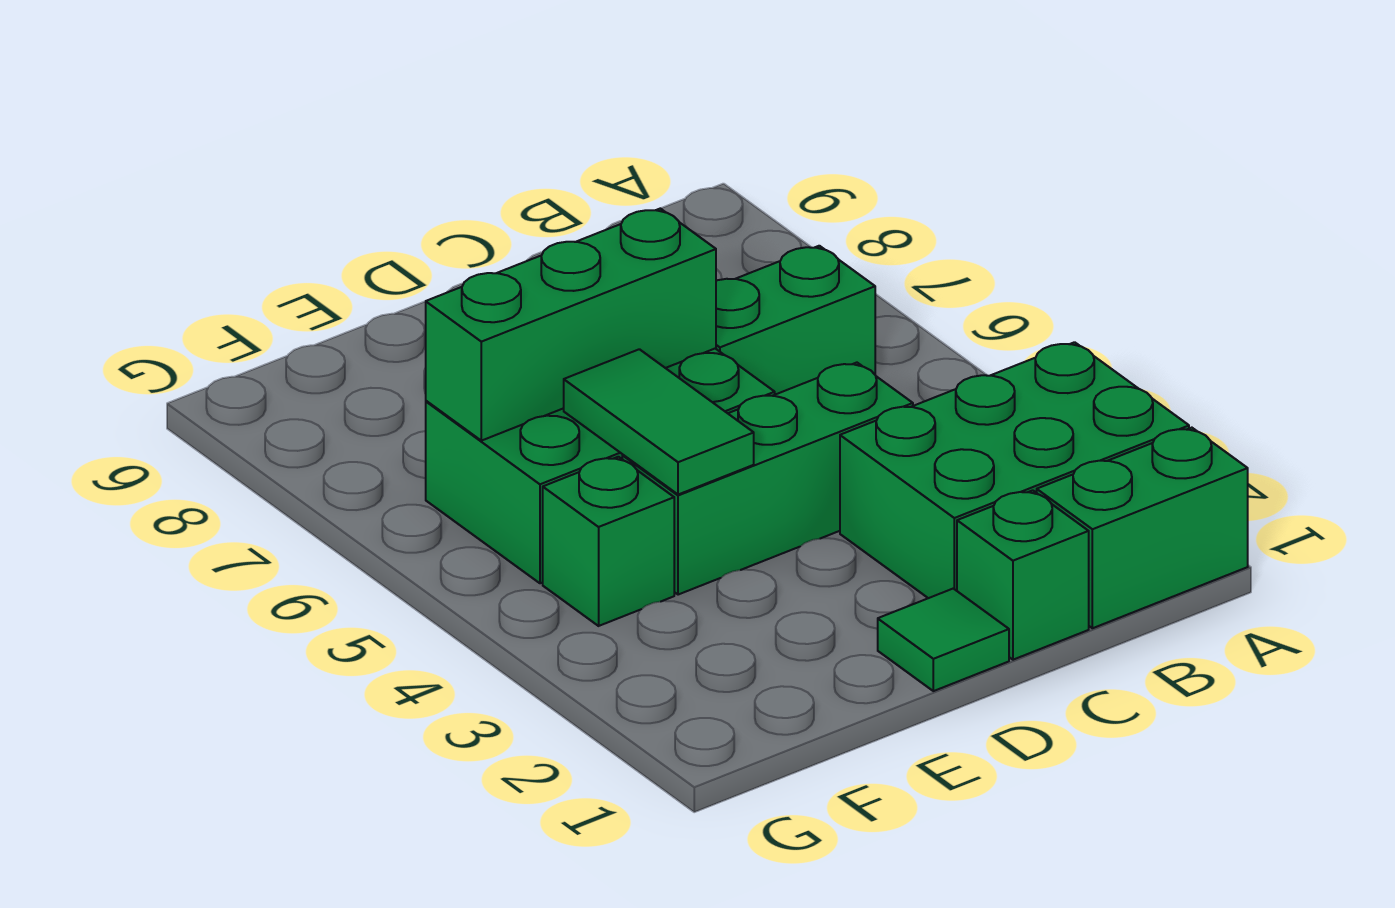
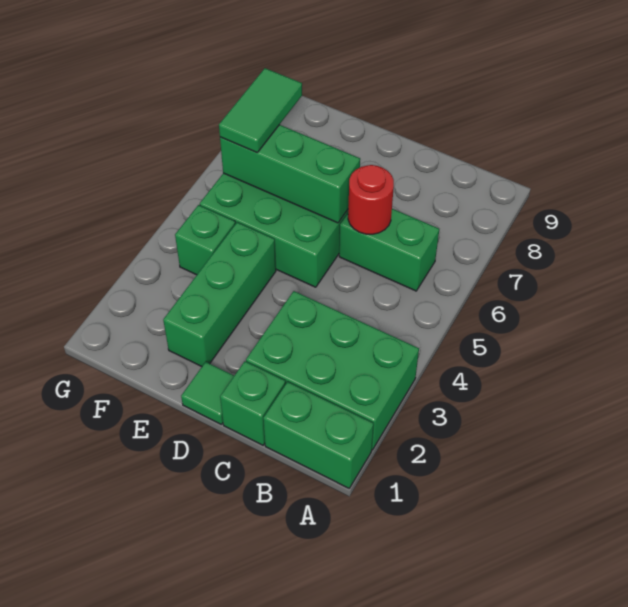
green brick C4:E4 level 1 -> green brick E2:E4 level 1
none -> red round brick C6 level 2
green tile E4:E5 level 2 -> green tile F6:F7 level 3

